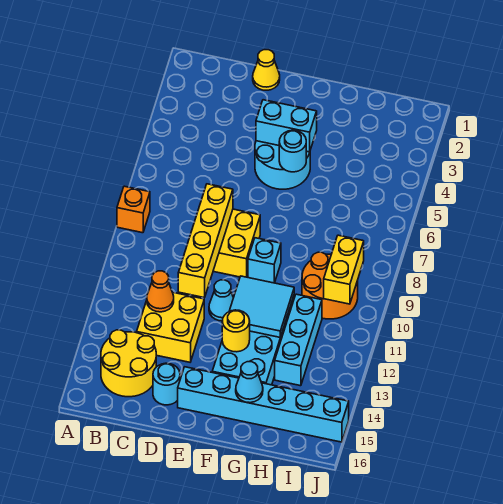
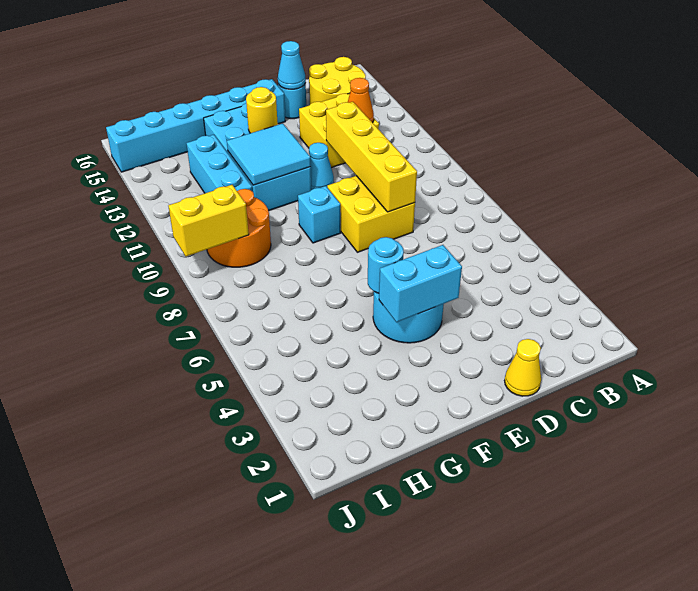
orange brick A8 level 1 -> none
cyan cone G15 level 2 -> cyan cone D15 level 2
yellow brick I9:I10 level 2 -> yellow brick I9:J9 level 2

